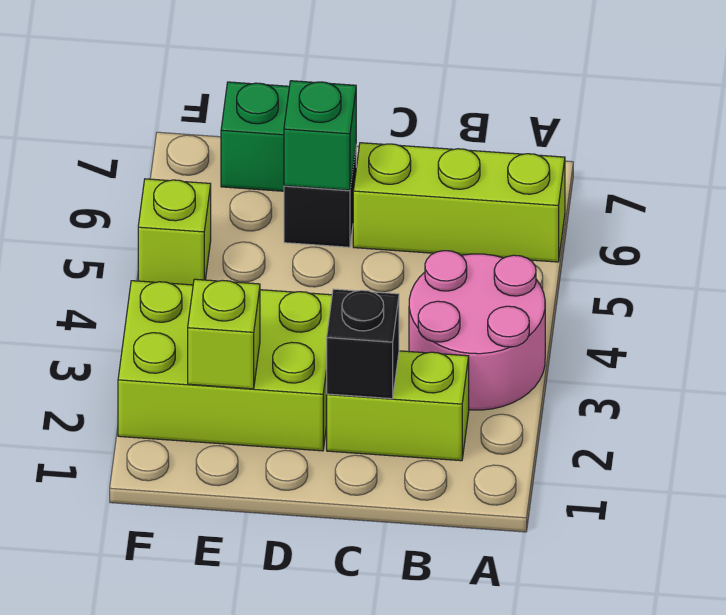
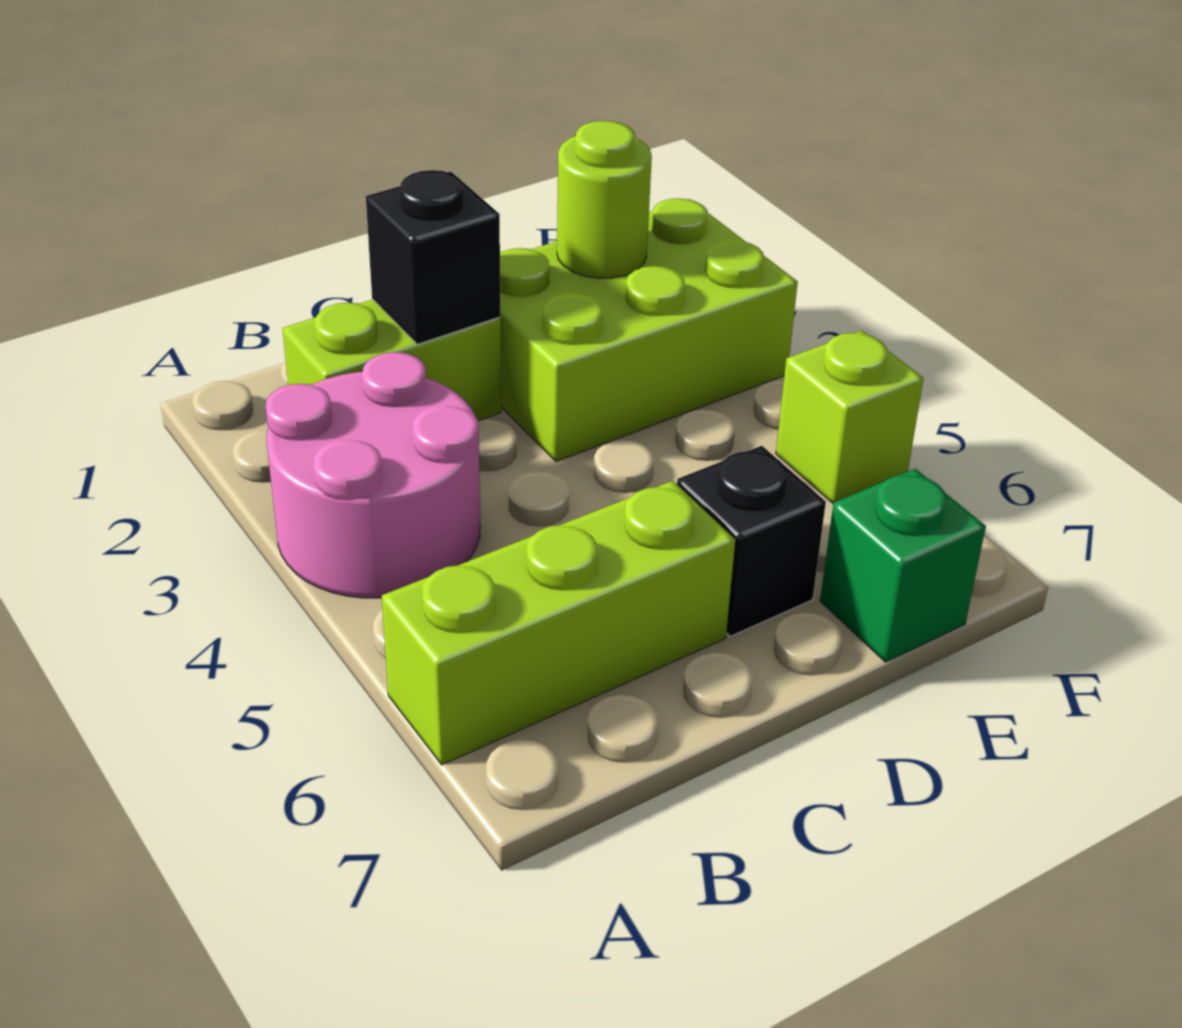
green brick D6 level 2 -> none
lime brick E2 level 2 -> lime round brick E2 level 2

